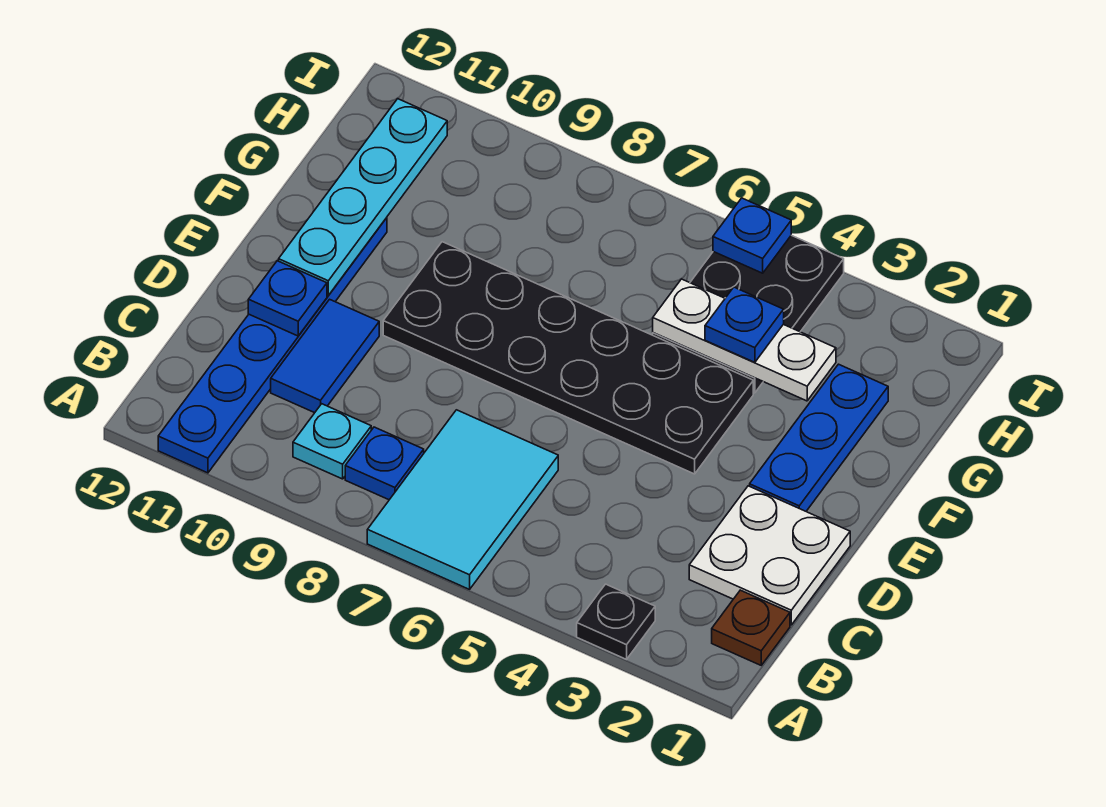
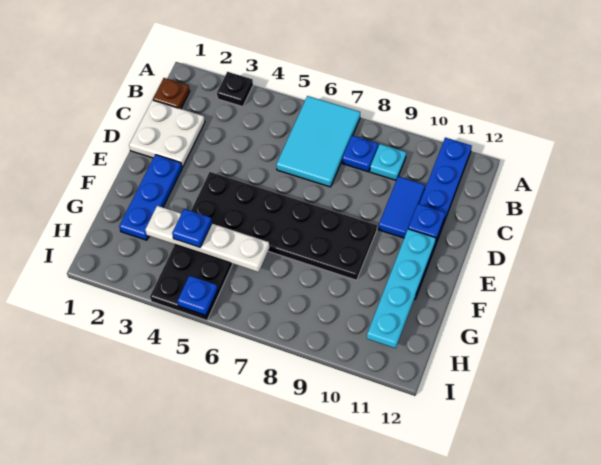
white plate G3:G5 level 2 -> white plate G3:G6 level 2

